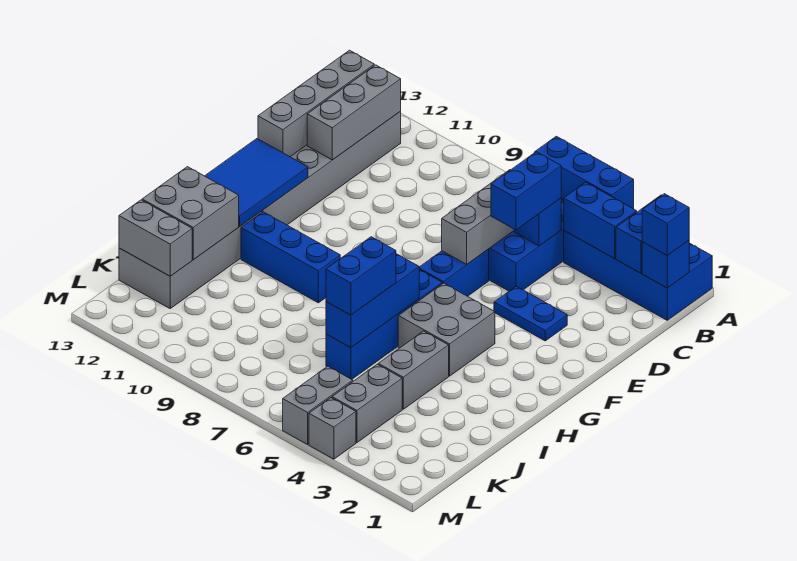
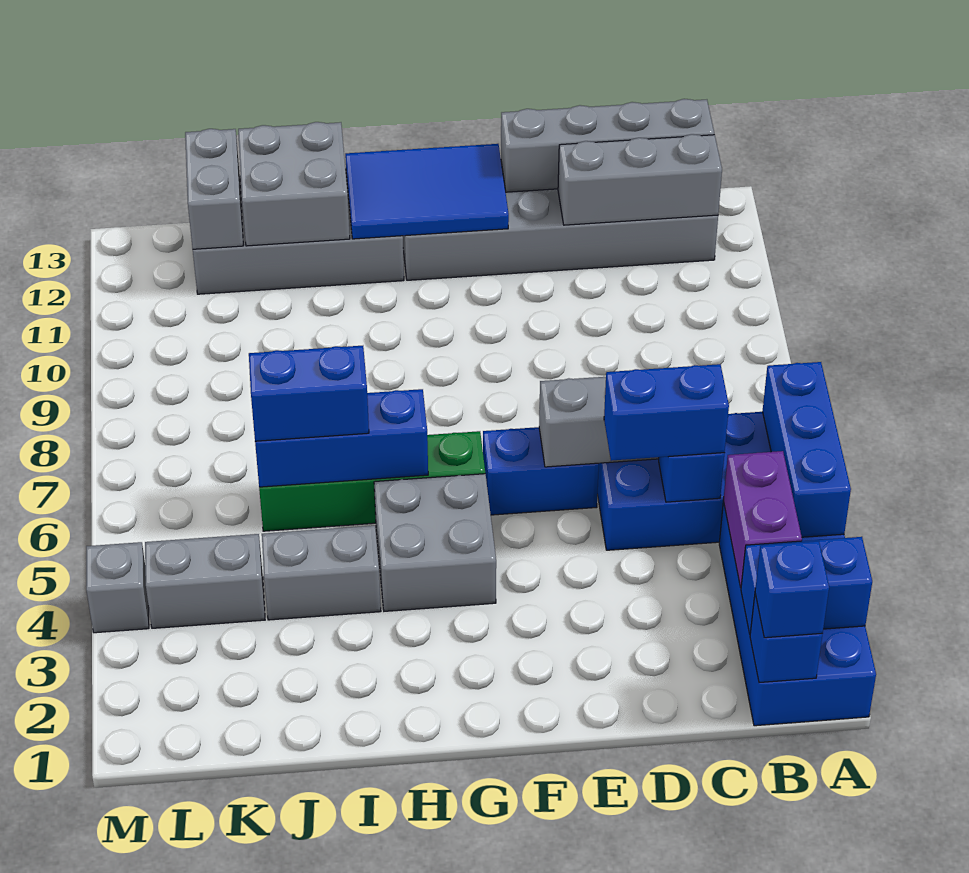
blue brick B3:B4 level 2 -> purple brick B3:B4 level 2
blue plate E3:E4 level 1 -> none
blue brick G6:J6 level 1 -> green brick G6:J6 level 1
blue brick H9:H11 level 1 -> none
grey brick L5:M5 level 1 -> none

